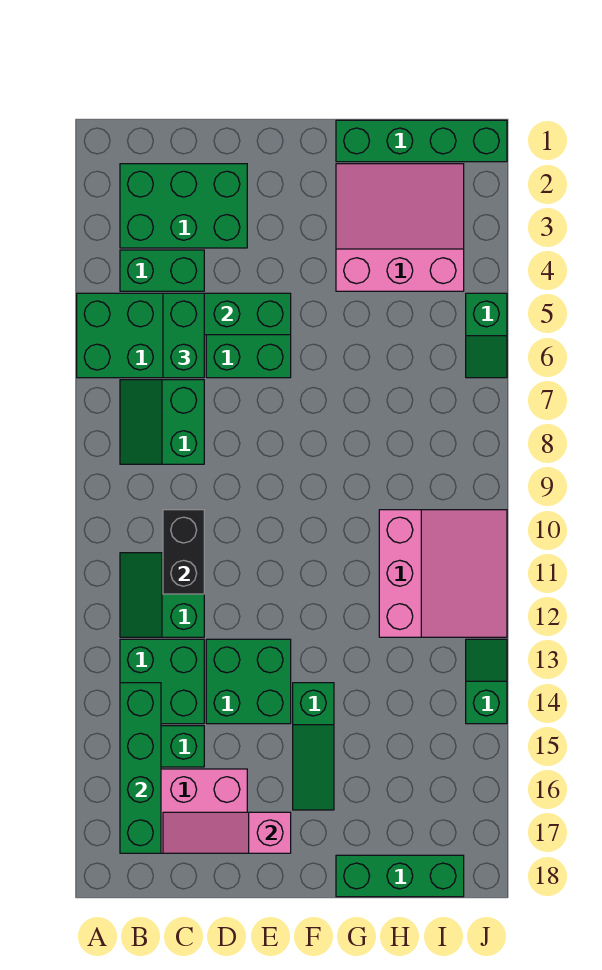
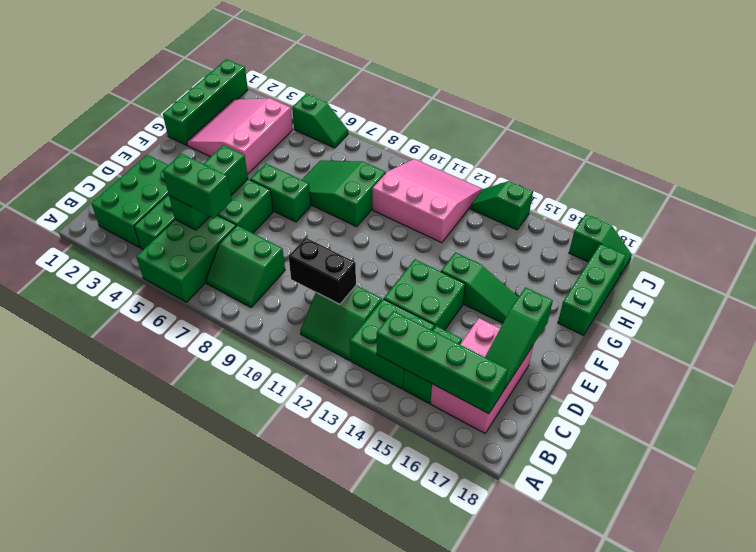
pink slope C17:E17 level 2 top E -> green slope C17:E17 level 2 top E
none -> green brick F6:F7 level 1
none -> green slope G7:H9 level 1 top 9
none -> green slope J17:J18 level 1 top 17

